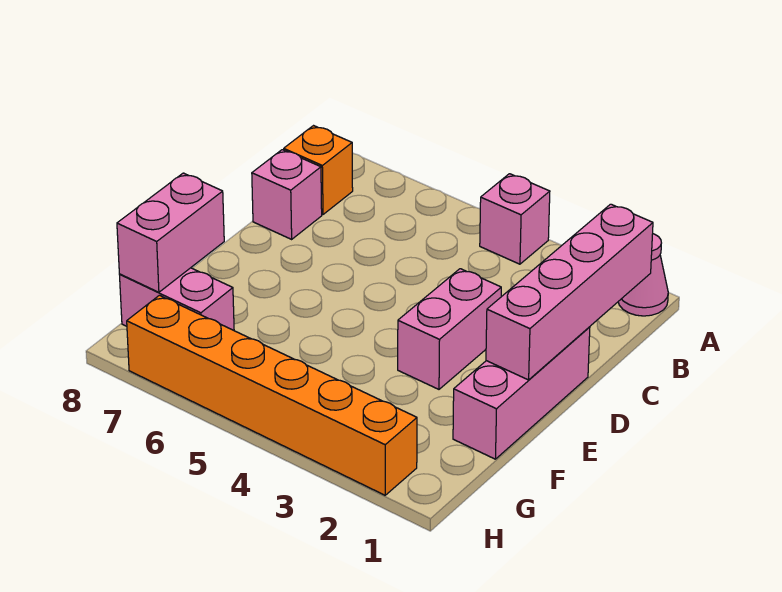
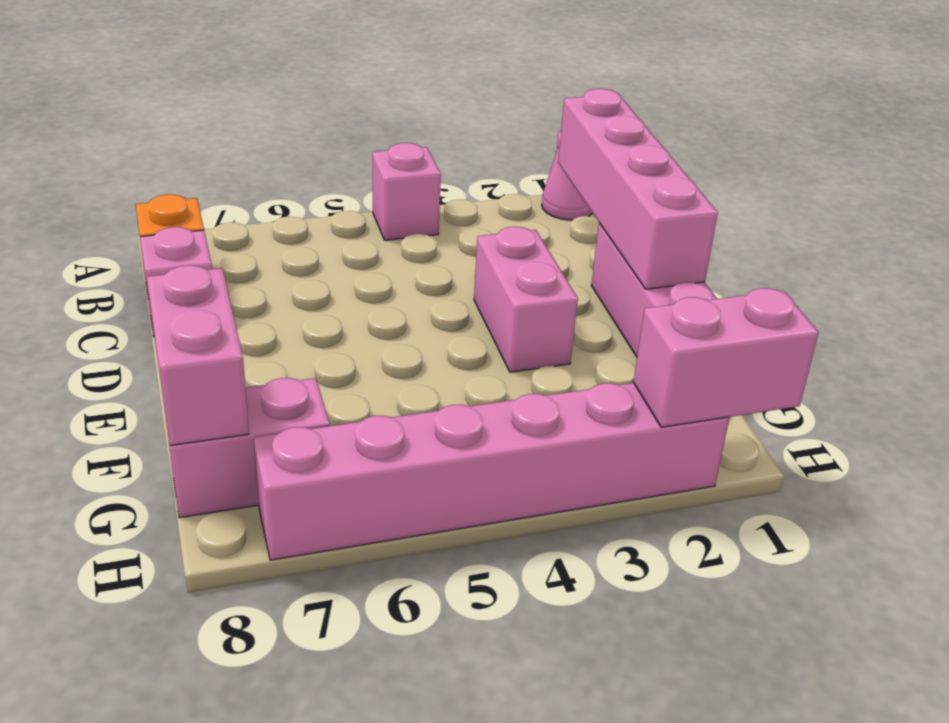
none -> pink brick H1:H2 level 2
orange brick H2:H7 level 1 -> pink brick H2:H7 level 1

